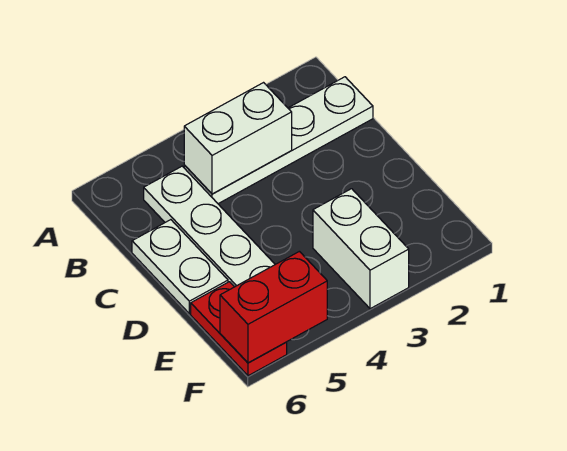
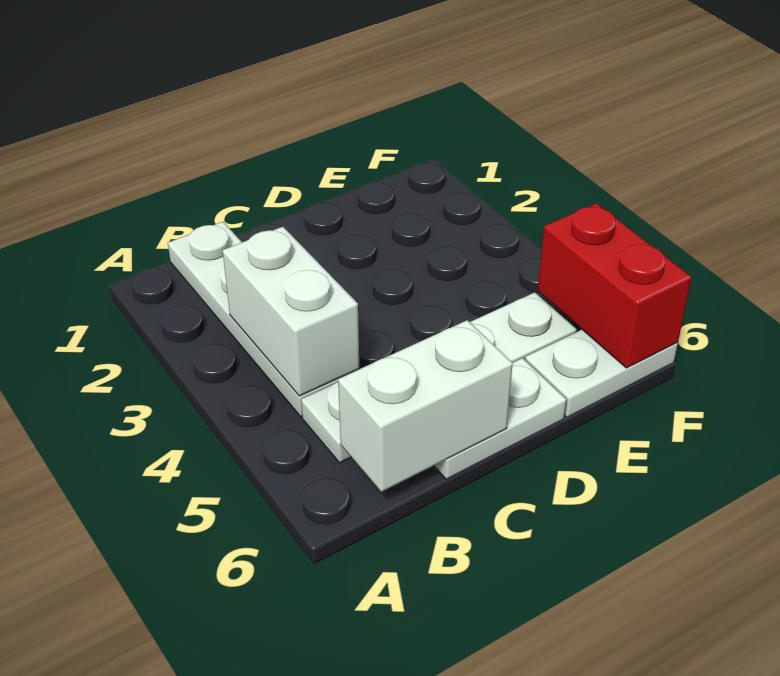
white brick E3:F3 level 1 -> white brick B6:C6 level 2
red plate E6:F6 level 1 -> white plate E6:F6 level 1

